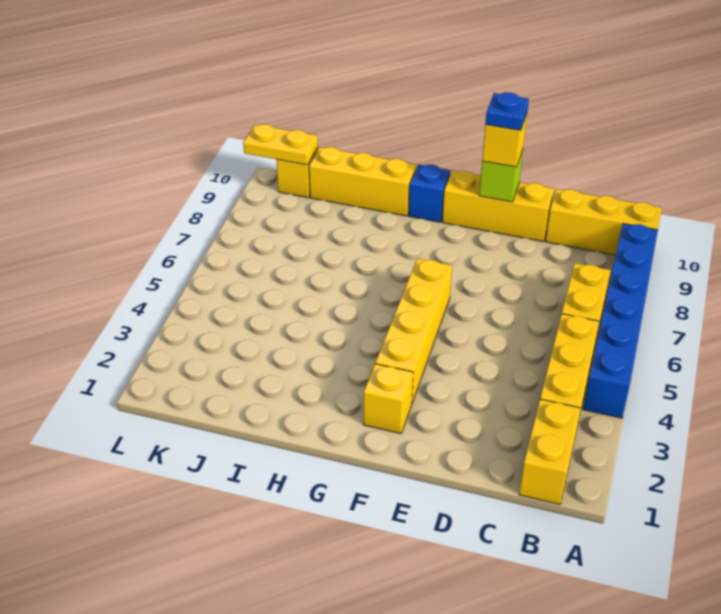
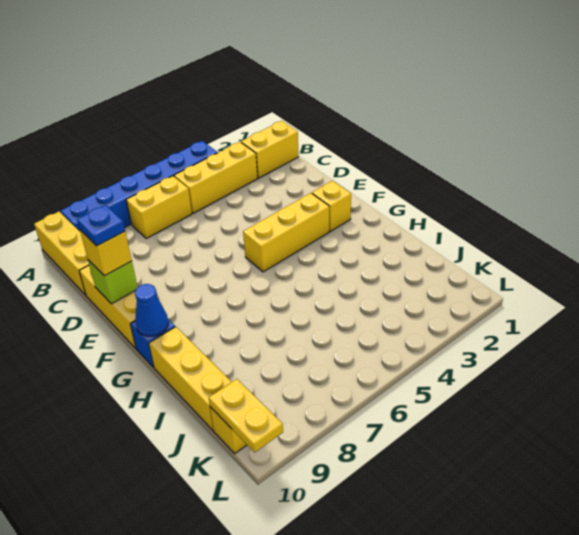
yellow brick F3:F6 level 1 -> yellow brick F3:F5 level 1
none -> blue cone G10 level 2

